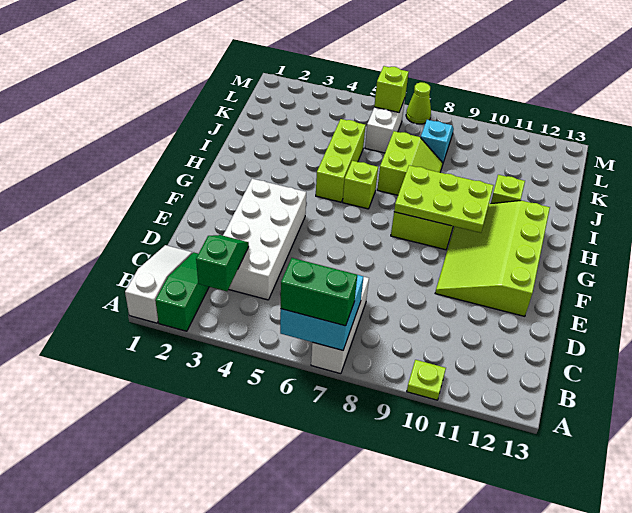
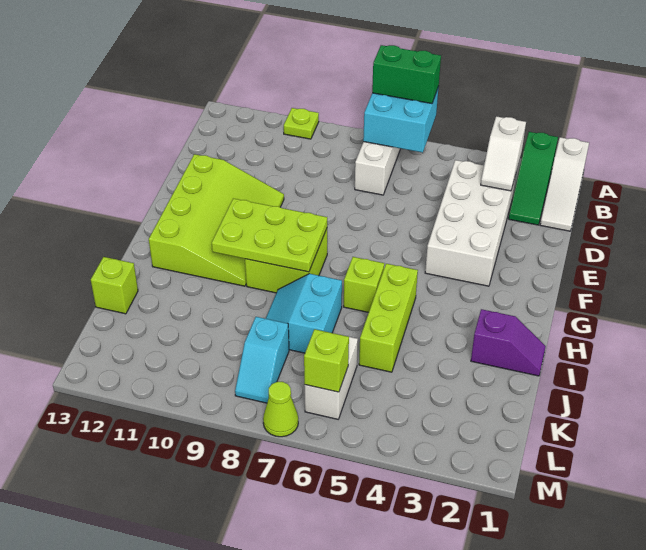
green slope B3:C3 level 2 top B -> white slope B3:C3 level 2 top B
none -> purple slope I1:I2 level 1 top 2
lime slope I7:J8 level 1 top 7 -> cyan slope I7:J8 level 1 top 7
lime brick I11 level 1 -> lime brick J13 level 1

